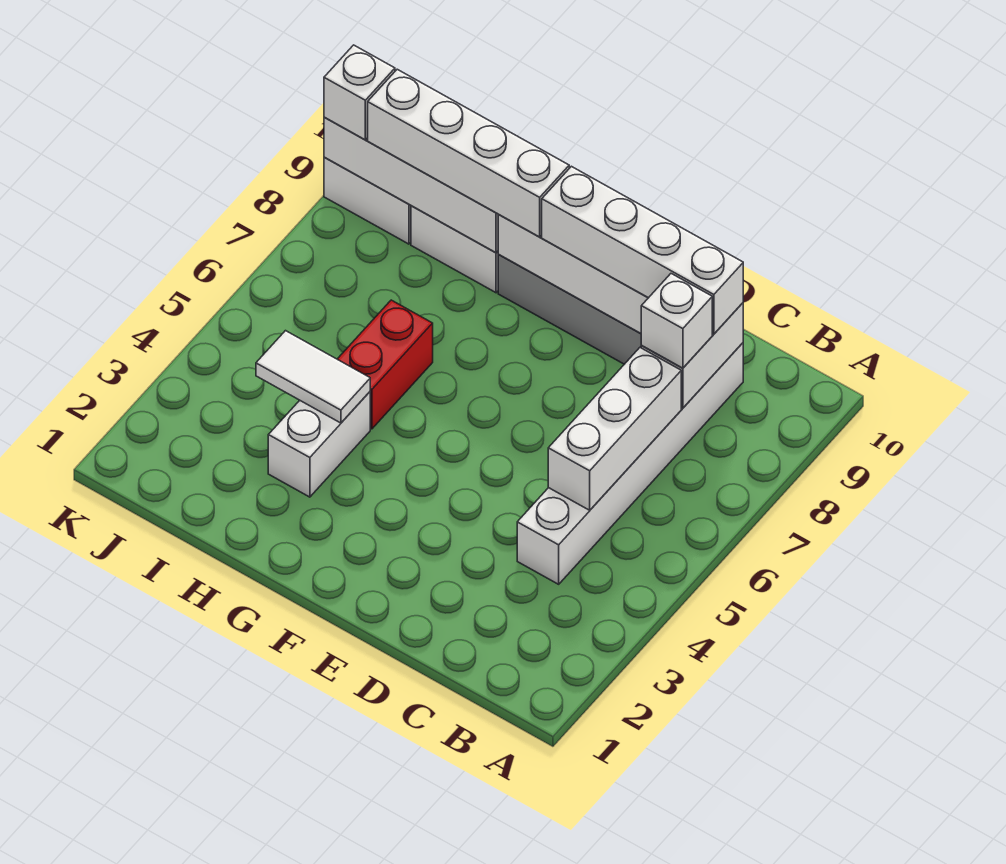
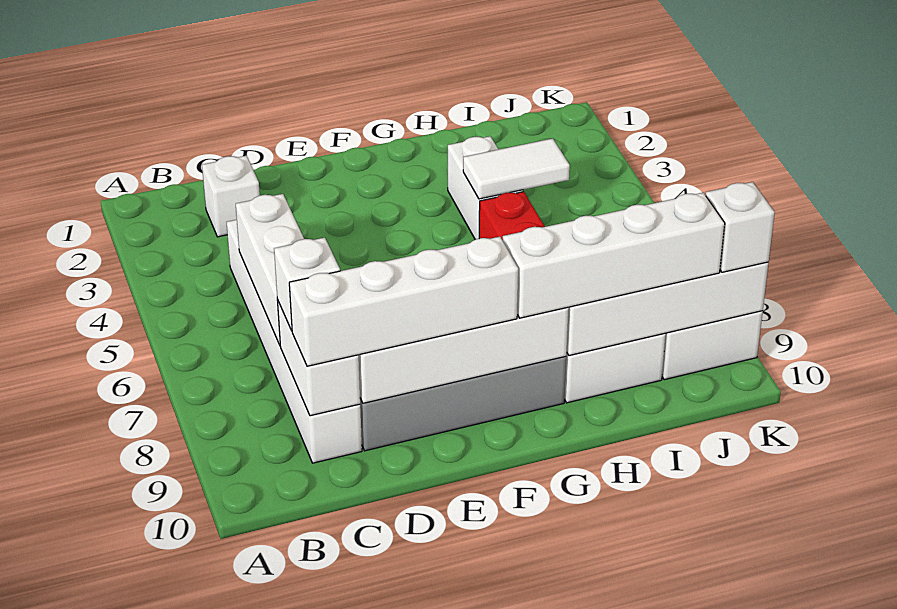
none -> white brick C2 level 1

